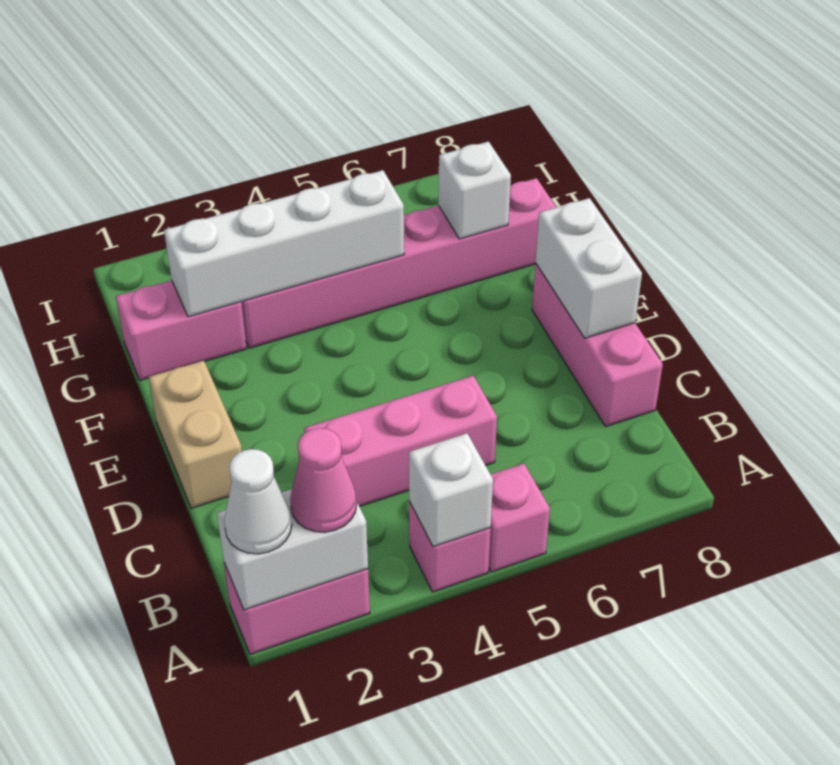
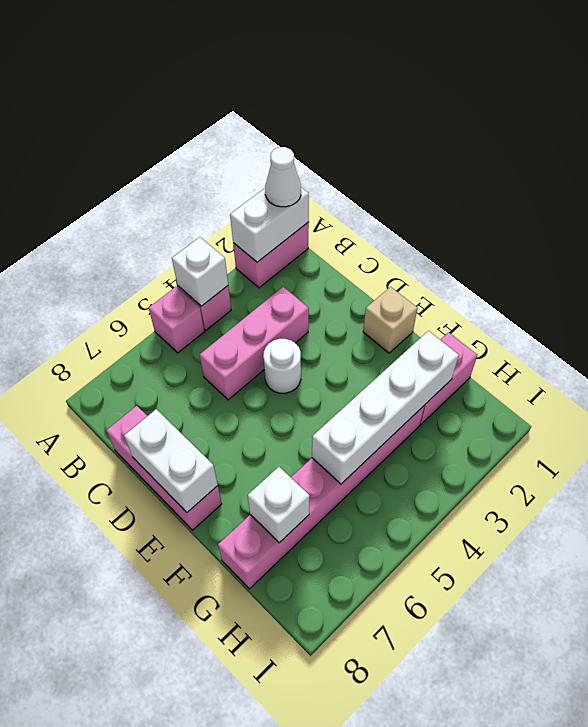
pink cone A2 level 3 -> none
tan brick D1:E1 level 1 -> tan brick E1 level 1
none -> white round brick D4 level 1

